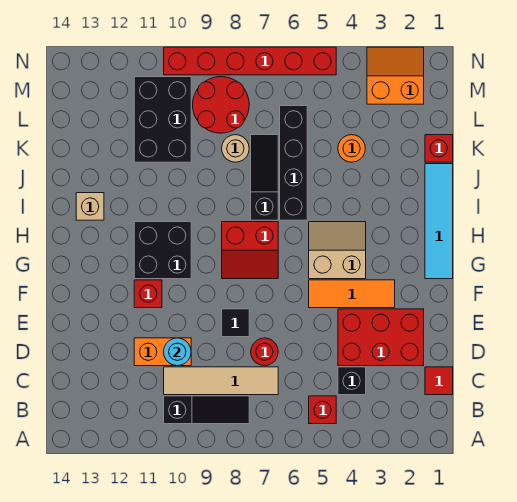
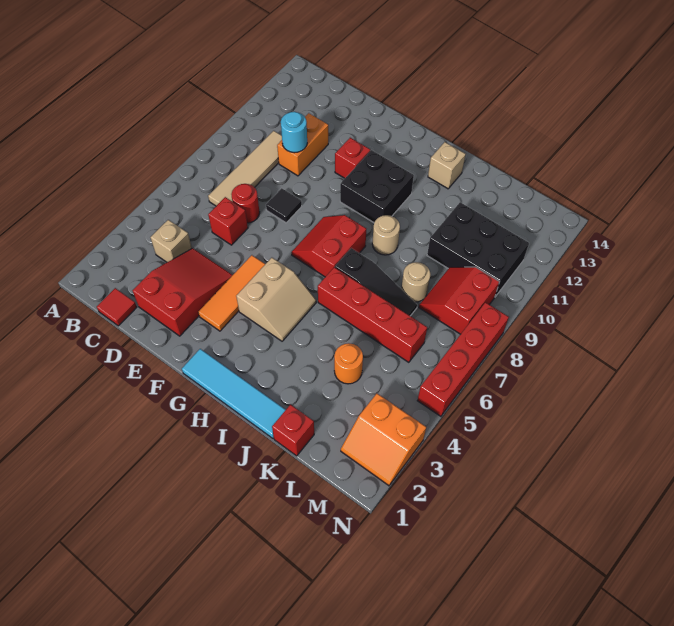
red brick B5 level 1 -> red brick D6 level 1
black slope B8:B10 level 1 top 10 -> none
black brick C4 level 1 -> tan brick C4 level 1
red brick D2:E4 level 1 -> red slope D2:E4 level 1 top 2
black brick I6:L6 level 1 -> red brick I6:L6 level 1
none -> tan round brick I9 level 1
red round brick L8:M9 level 1 -> red slope L8:M9 level 1 top M
orange slope M2:N3 level 1 top M -> orange slope M2:N3 level 1 top 3
red brick N5:N10 level 1 -> red brick N5:N8 level 1

